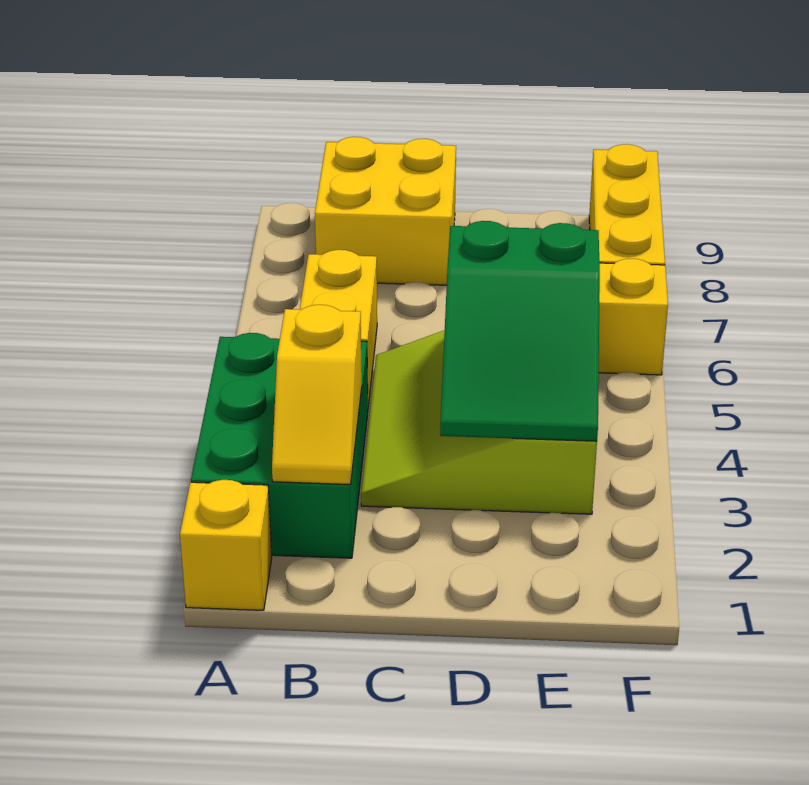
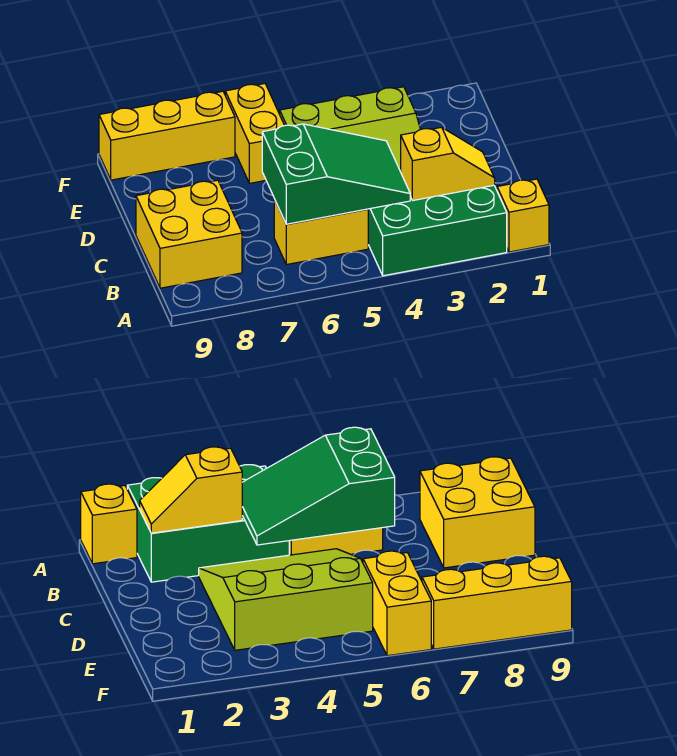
green slope D3:E5 level 2 top 5 -> green slope B4:C6 level 2 top 6

